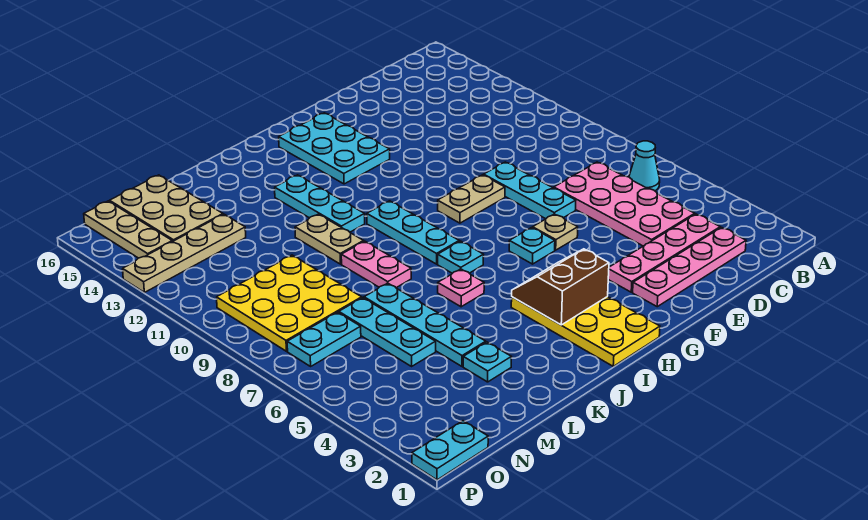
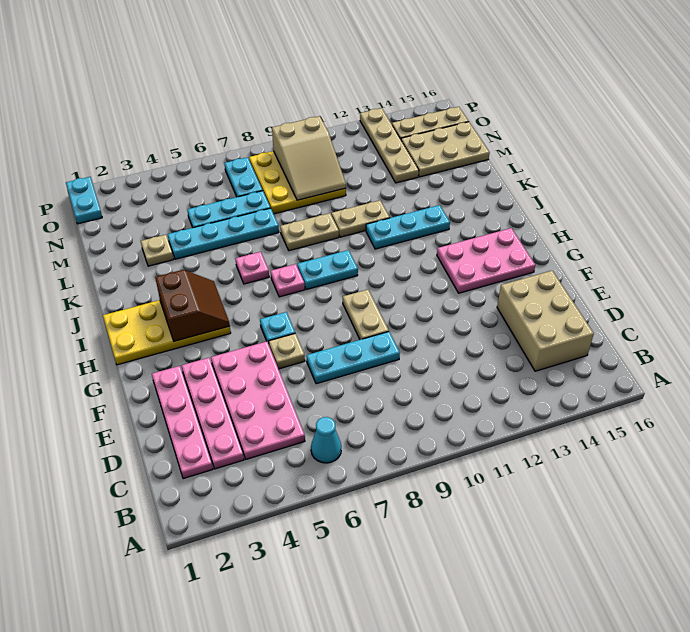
pink plate C4:D7 level 1 -> pink plate C4:F5 level 1
none -> tan brick C14:E15 level 1
cyan plate G13:H15 level 1 -> pink plate G13:H15 level 1
cyan plate I7 level 1 -> pink plate I7 level 1
cyan plate I8:I10 level 1 -> cyan plate I8:I9 level 1
pink plate K8:K9 level 1 -> tan plate K8:K9 level 1
cyan plate L3 level 1 -> tan plate L3 level 1
none -> tan slope M9:O10 level 2 top O

